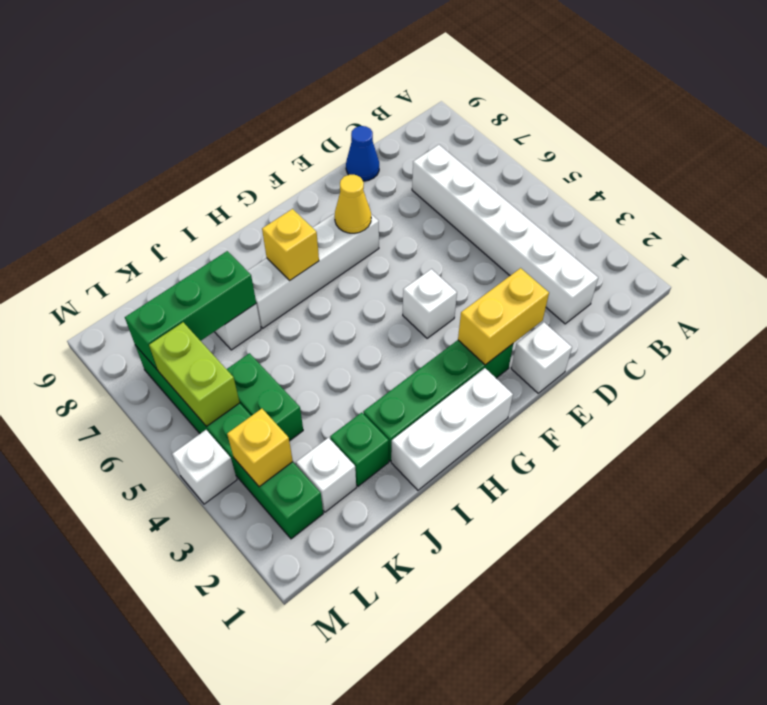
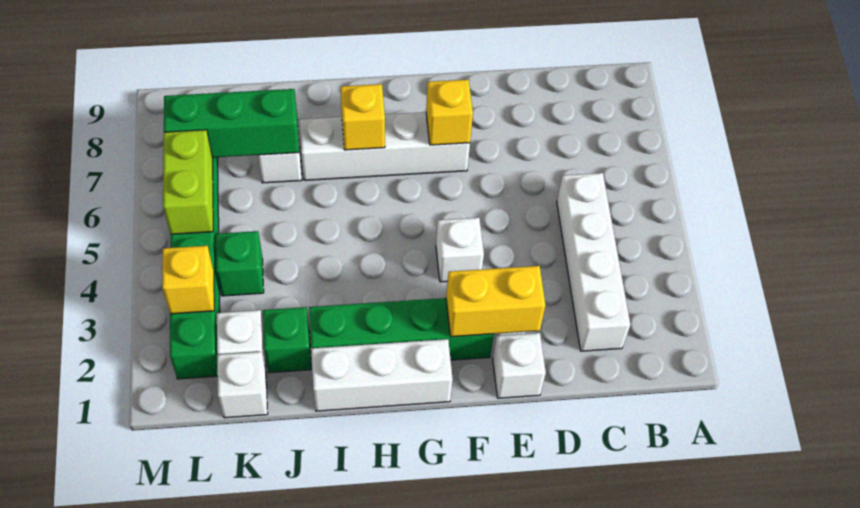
white brick C2:C7 level 1 -> white brick C2:C5 level 1
blue cone D9 level 1 -> none
yellow cone F7 level 2 -> yellow brick F7 level 2
green brick K4:K5 level 1 -> green brick K4 level 1
white brick M4 level 1 -> white brick K1 level 1

